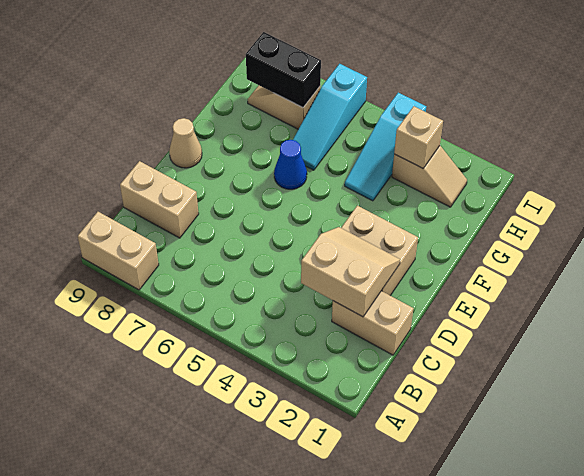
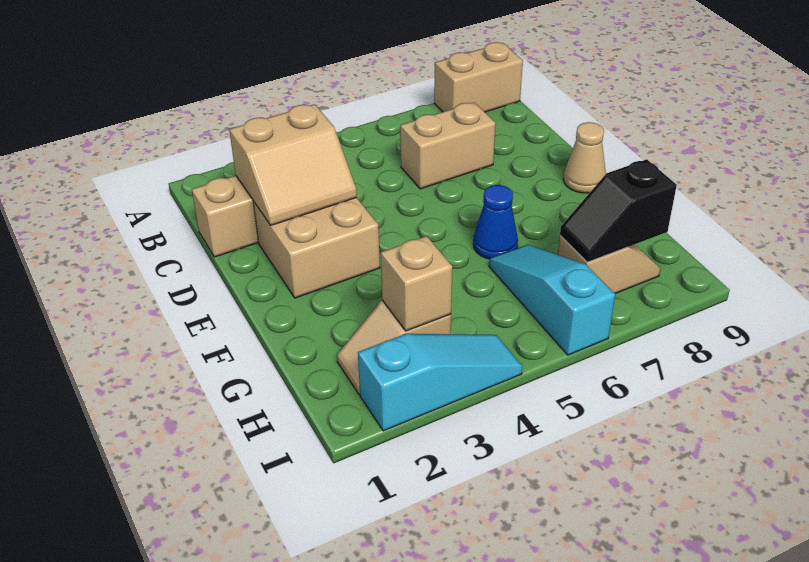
tan brick C8:C9 level 1 -> tan brick C6:C7 level 1
cyan slope G4:I4 level 1 top I -> cyan slope I2:I4 level 1 top 2
black brick H7:H8 level 2 -> black slope H7:H8 level 2 top 8

